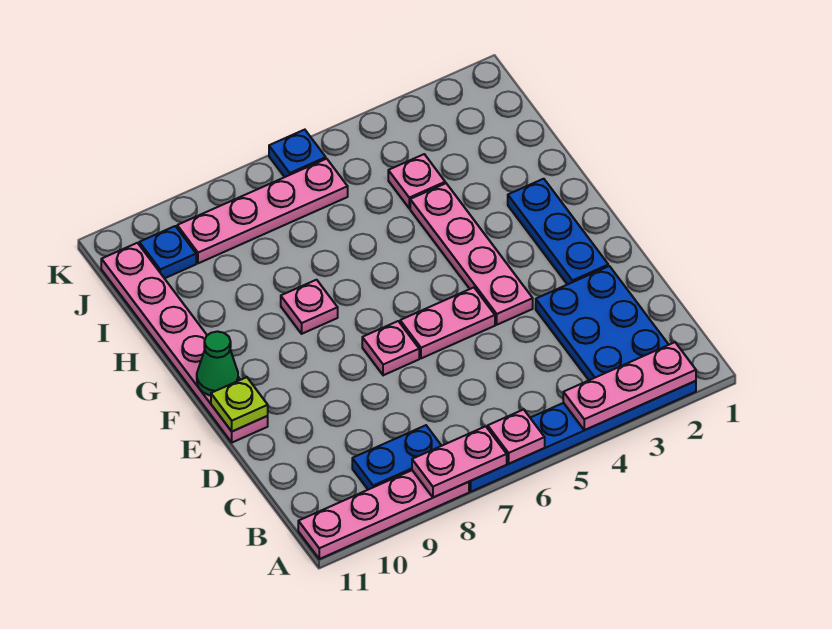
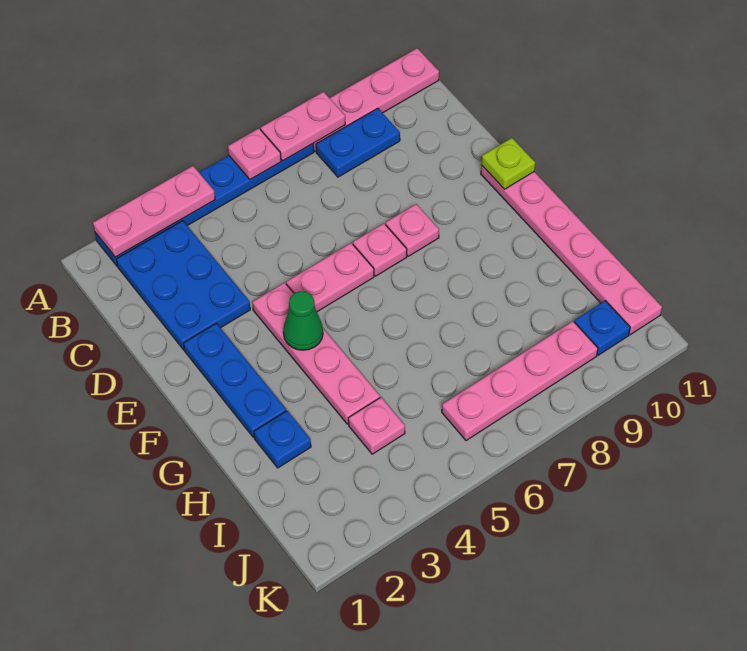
green cone F11 level 2 -> green cone F4 level 2
pink plate G8 level 1 -> pink plate E8 level 1
blue plate K6 level 1 -> blue plate H2 level 1

